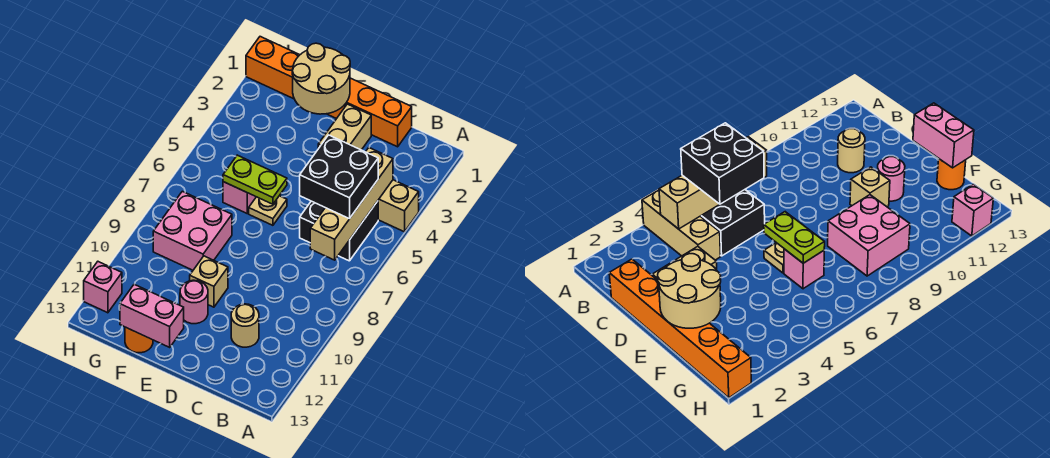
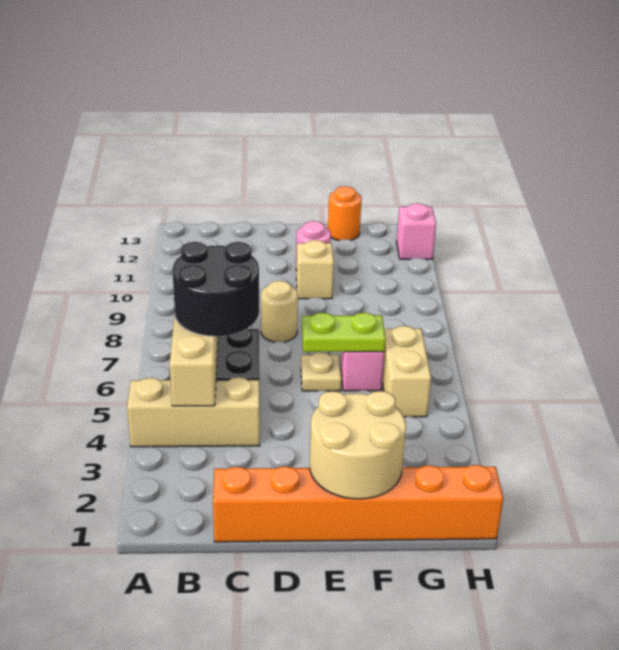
black brick B5:C6 level 3 -> black round brick B5:C6 level 3
tan round brick C11 level 1 -> tan round brick D8 level 1
tan brick D2:D3 level 1 -> tan brick G5:G6 level 1
pink brick E13:F13 level 2 -> none
pink brick F8:G9 level 1 -> none

